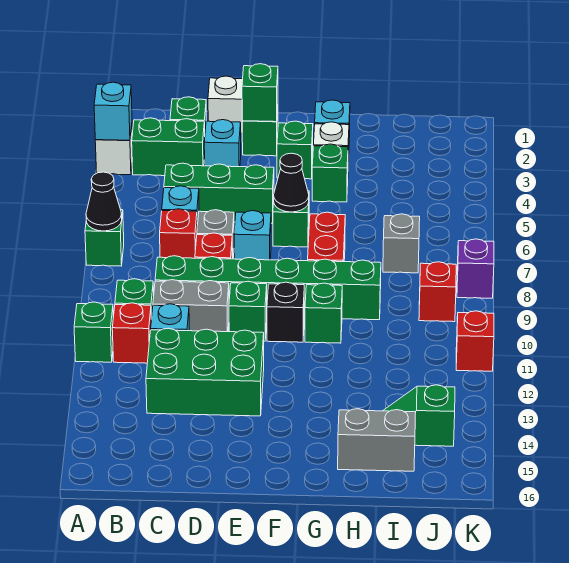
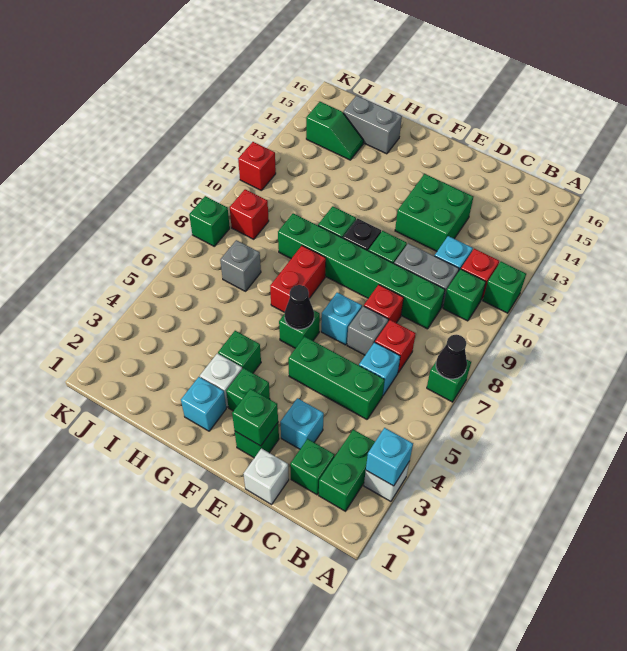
green brick B3:C3 level 1 -> green brick B2:B3 level 1
green brick C12:E13 level 1 -> green brick D12:E13 level 1
purple brick K8 level 1 -> green brick K8 level 1

